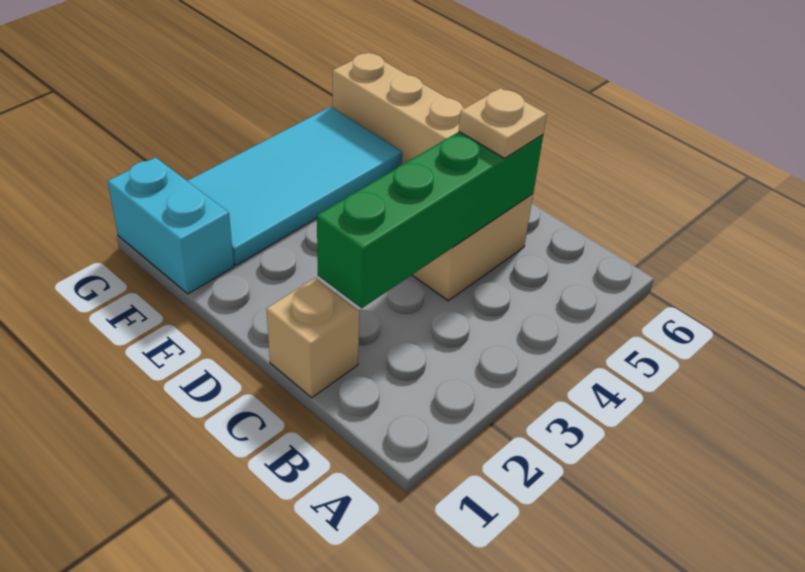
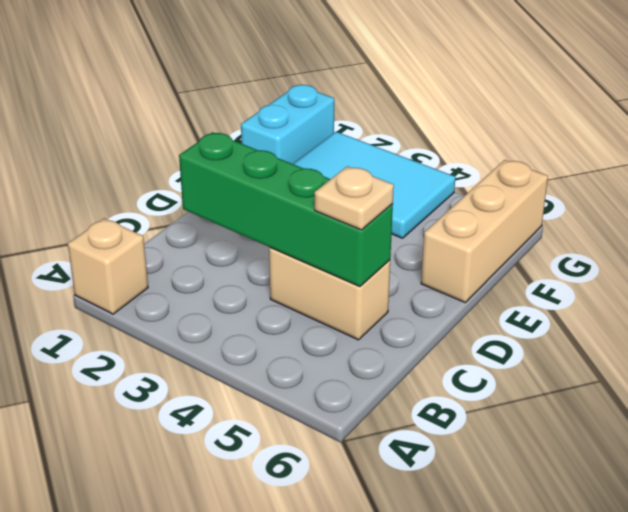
tan brick C1 level 1 -> tan brick A1 level 1
cyan tile F2:G5 level 1 -> cyan tile F2:G4 level 1

